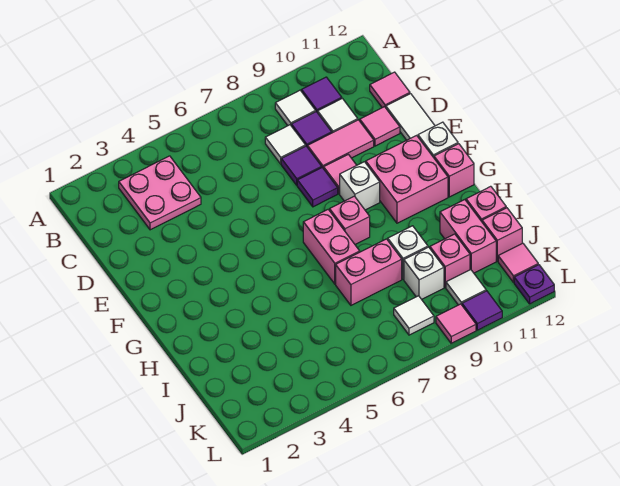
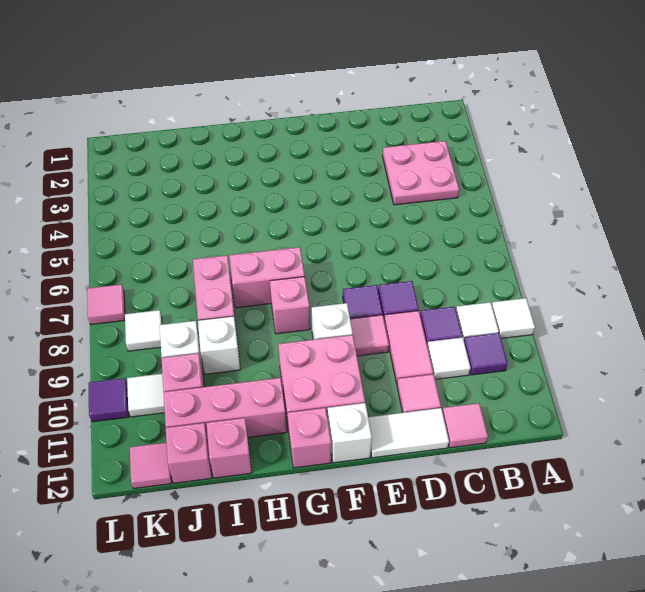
white tile C8 level 1 -> white tile A9 level 1
pink brick I11:J11 level 1 -> pink brick H11:J11 level 1
pink tile L9 level 1 -> pink tile L7 level 1
purple plate L12 level 1 -> none

